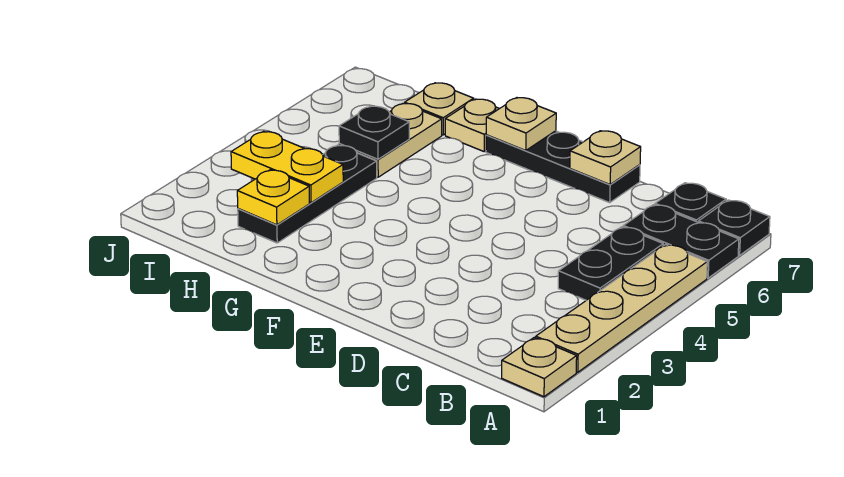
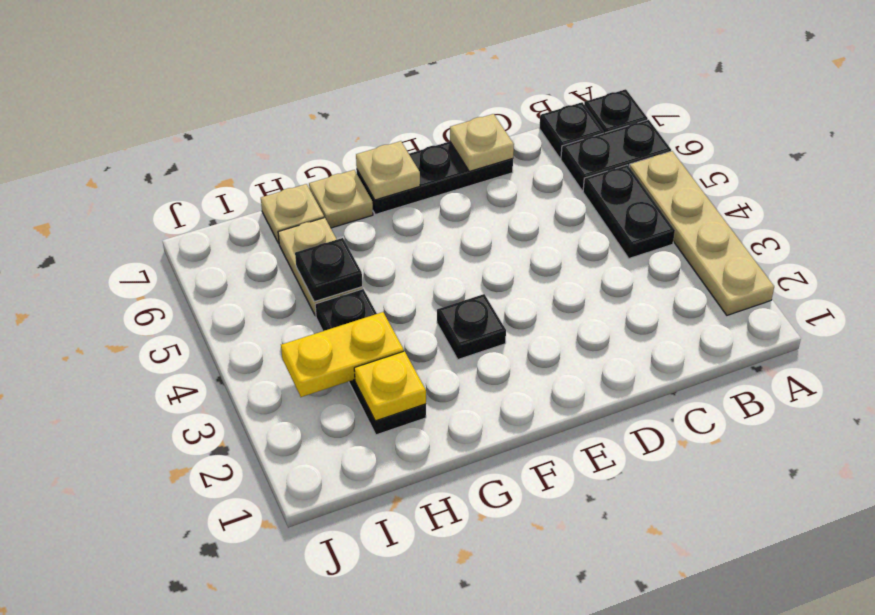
tan plate A1 level 1 -> none
none -> black plate F3 level 1

